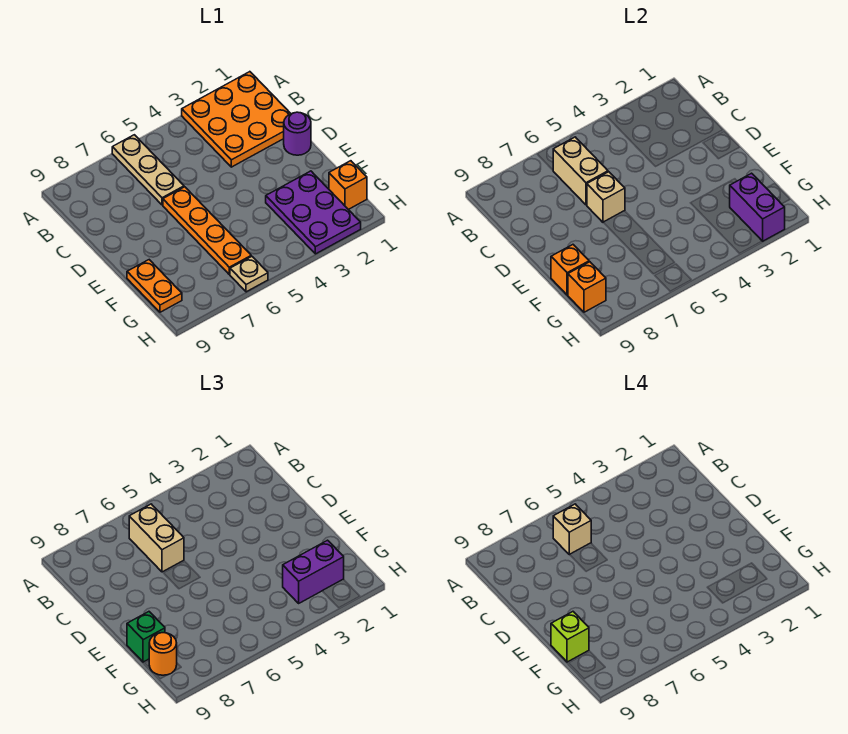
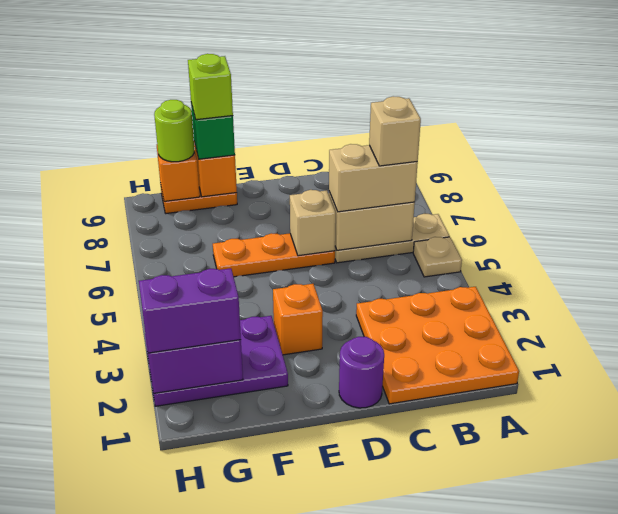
orange plate D6:G6 level 1 -> orange plate D6:F6 level 1
orange brick G1 level 1 -> orange brick E3 level 1
purple brick G2:G3 level 3 -> purple brick G2:H2 level 3
orange round brick G9 level 3 -> lime round brick G9 level 3
tan plate H6 level 1 -> tan plate A5 level 1

